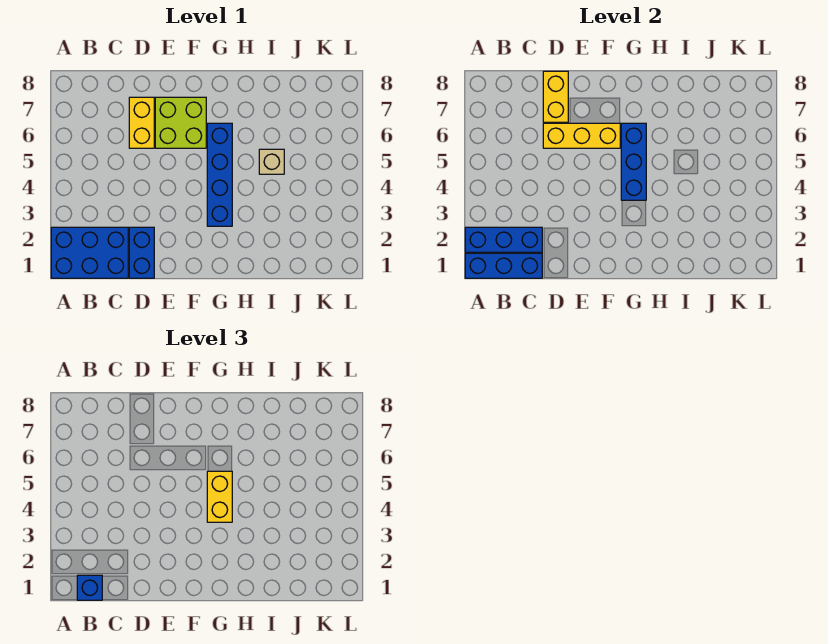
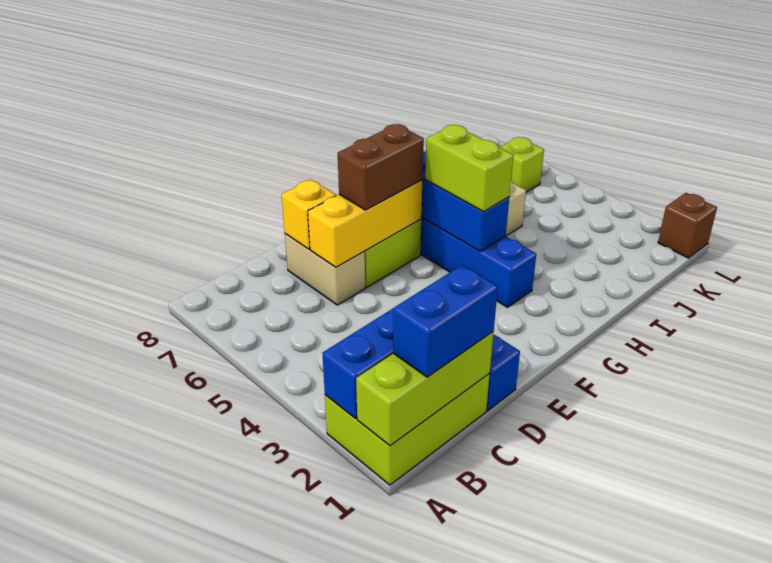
blue brick A1:C2 level 1 -> lime brick A1:C2 level 1
blue brick A1:C1 level 2 -> lime brick A1:C1 level 2
blue brick B1 level 3 -> blue brick B1:C1 level 3
yellow brick D6:D7 level 1 -> tan brick D6:D7 level 1
yellow brick D7:D8 level 2 -> yellow brick D7 level 2
none -> brown brick E6:F6 level 3
yellow brick G4:G5 level 3 -> lime brick G4:G5 level 3
none -> lime brick K6 level 1
none -> brown brick L1 level 1

